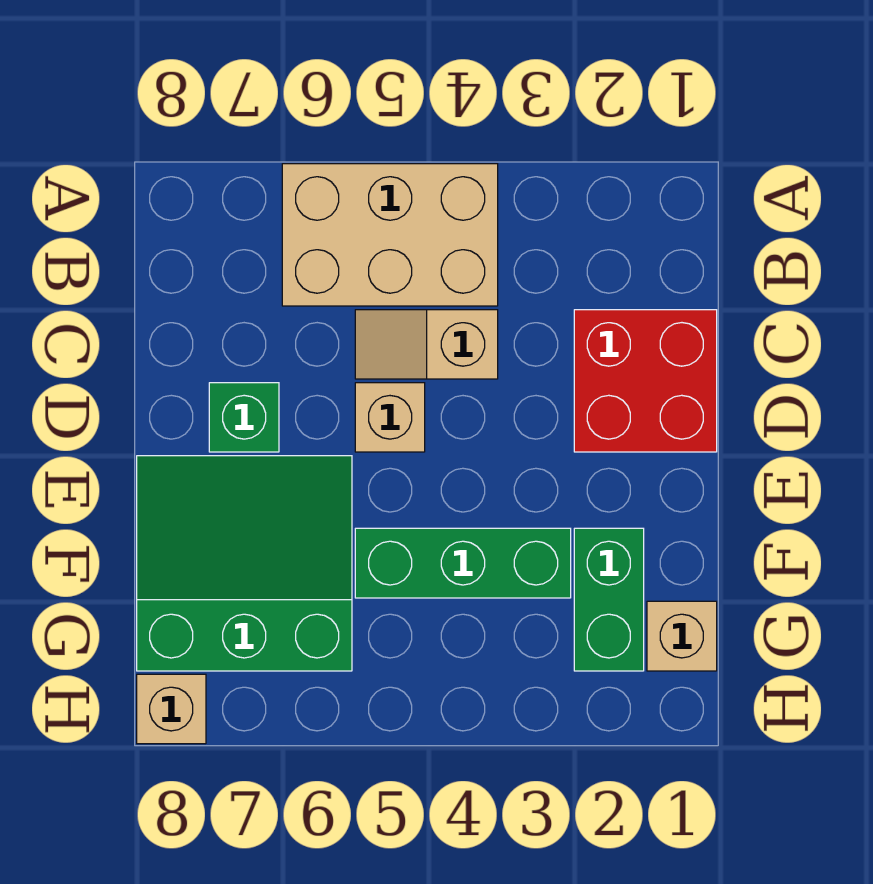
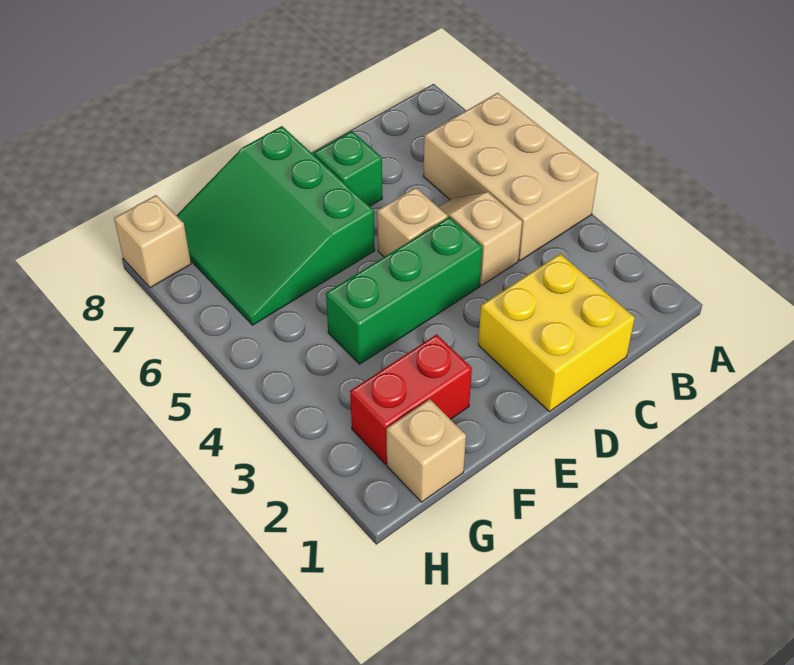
red brick C1:D2 level 1 -> yellow brick C1:D2 level 1
green slope E6:G8 level 1 top G -> green slope E6:G8 level 1 top E
green brick F2:G2 level 1 -> red brick F2:G2 level 1
green brick F3:F5 level 1 -> green brick D4:F4 level 1

